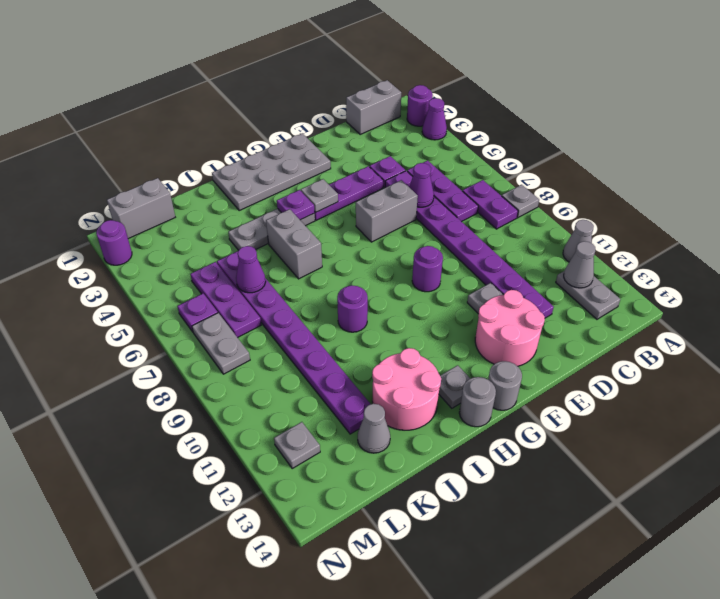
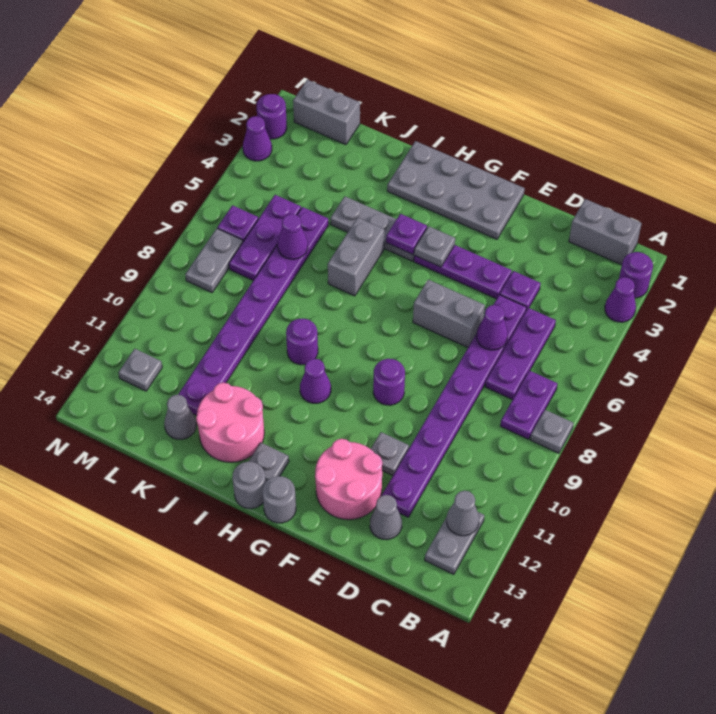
grey cone A11 level 1 -> grey cone D13 level 1
none -> purple cone H10 level 1
none -> purple cone N3 level 1

